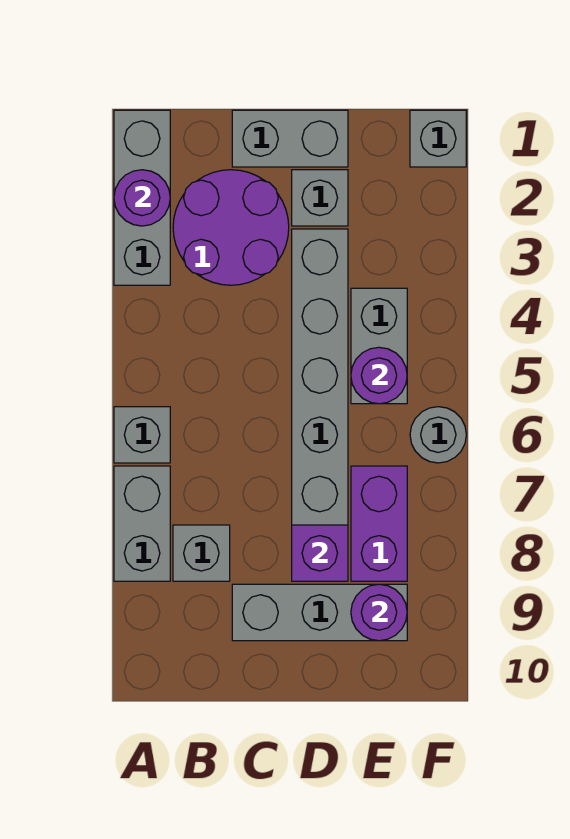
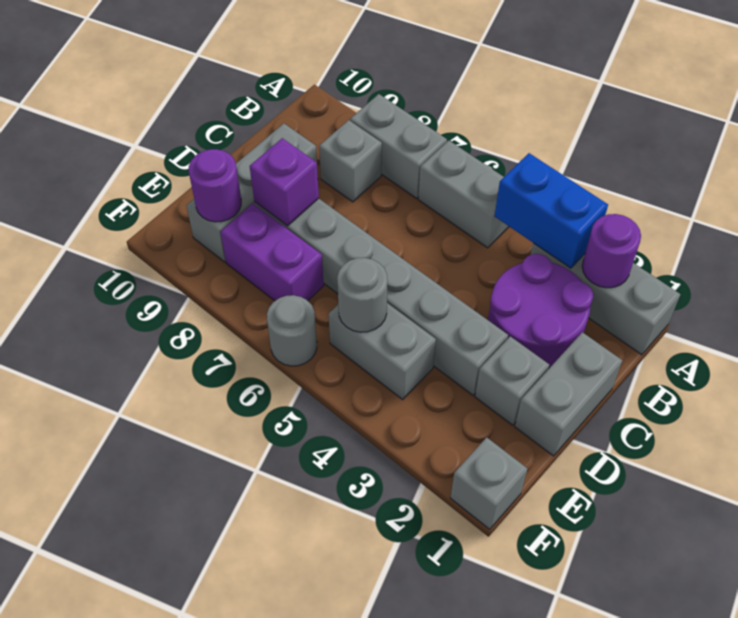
none -> blue brick A3:A4 level 2
grey brick A6 level 1 -> grey brick A5:A6 level 1
purple round brick E5 level 2 -> grey round brick E5 level 2

